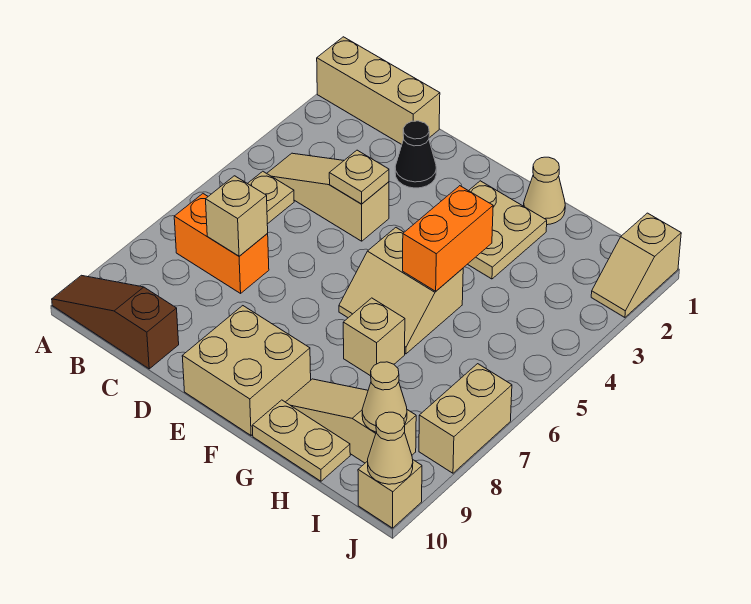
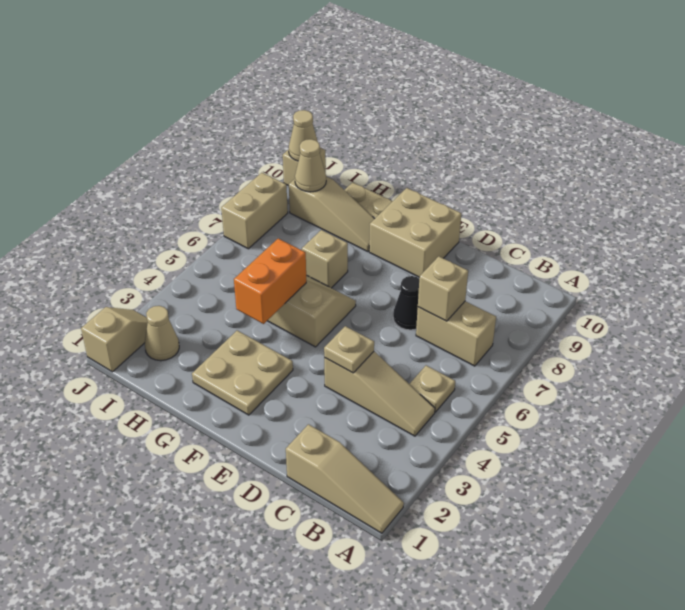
tan brick A1:C1 level 1 -> tan slope A1:C1 level 1 top C
brown slope A10:C10 level 1 top C -> none
orange brick B7:C7 level 1 -> tan brick B7:C7 level 1
black cone D2 level 1 -> black cone D7 level 1
tan cone G1 level 1 -> tan cone I2 level 1

